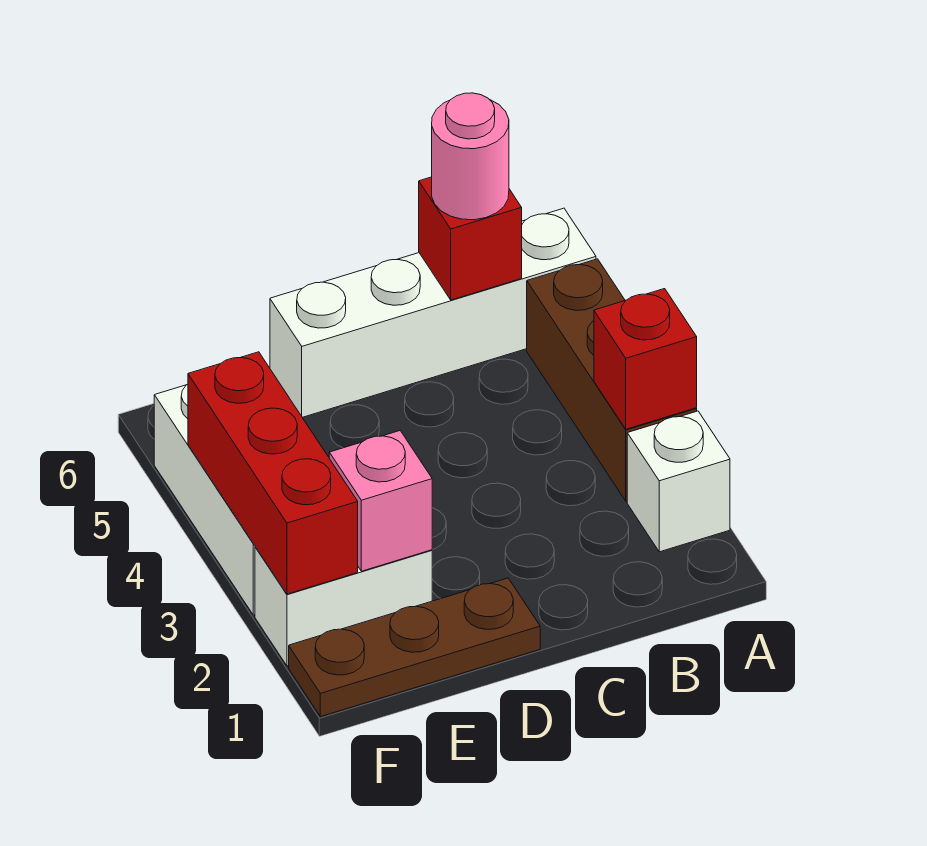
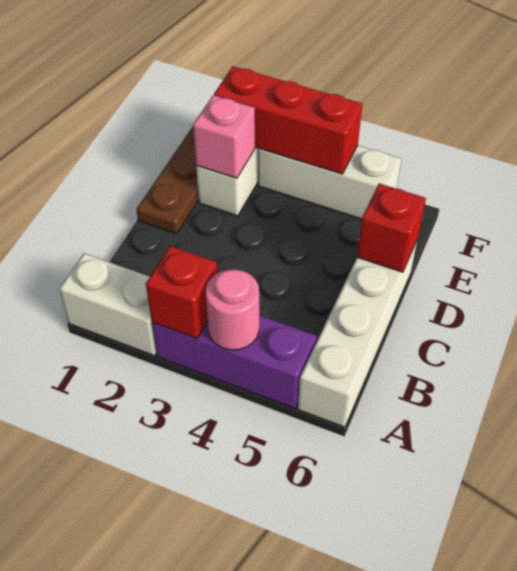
white brick A2 level 1 -> white brick A1:A2 level 1
brown brick A3:A5 level 1 -> purple brick A3:A5 level 1
red brick B6 level 2 -> red brick D6 level 2
pink round brick B6 level 3 -> pink round brick A4 level 2

